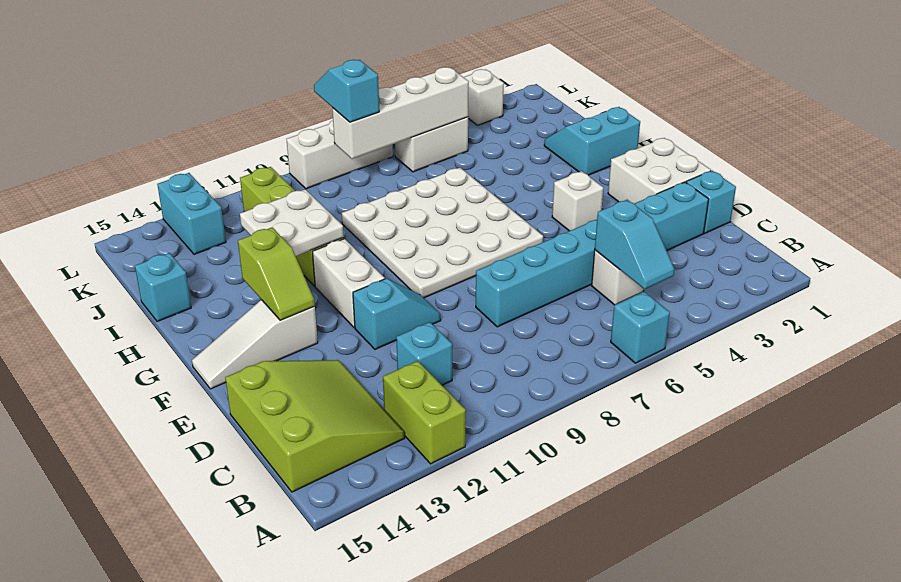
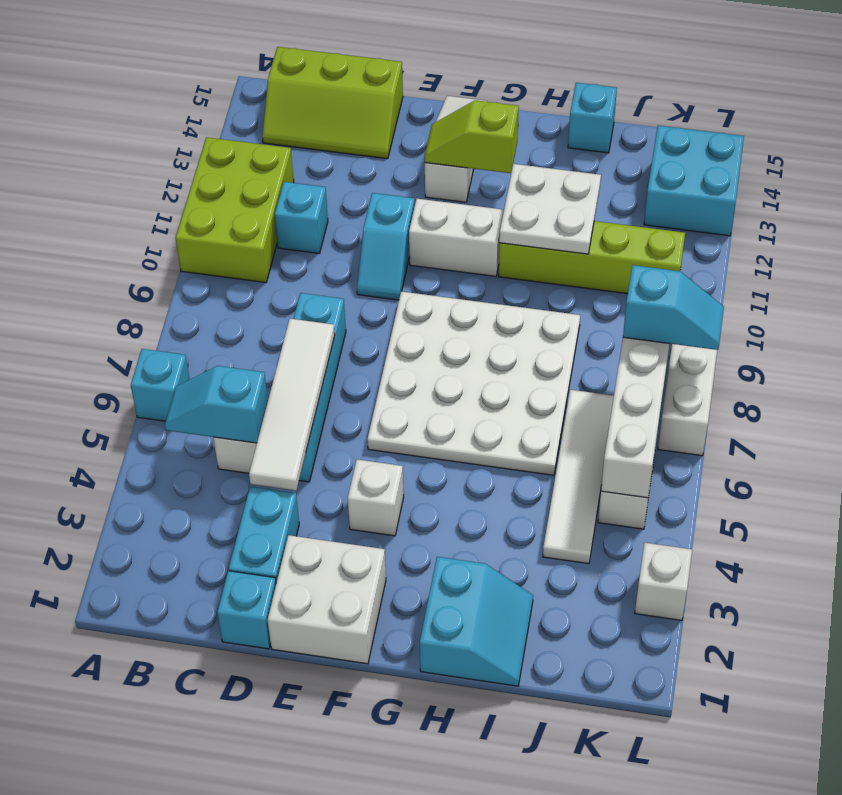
lime brick A12:B12 level 1 -> lime brick A10:B12 level 1
lime slope B13:D15 level 1 top 15 -> lime slope B14:D15 level 1 top 15
none -> white tile D4:D7 level 2
none -> white tile J4:J7 level 1
cyan brick K13:L13 level 1 -> cyan brick K13:L14 level 1

